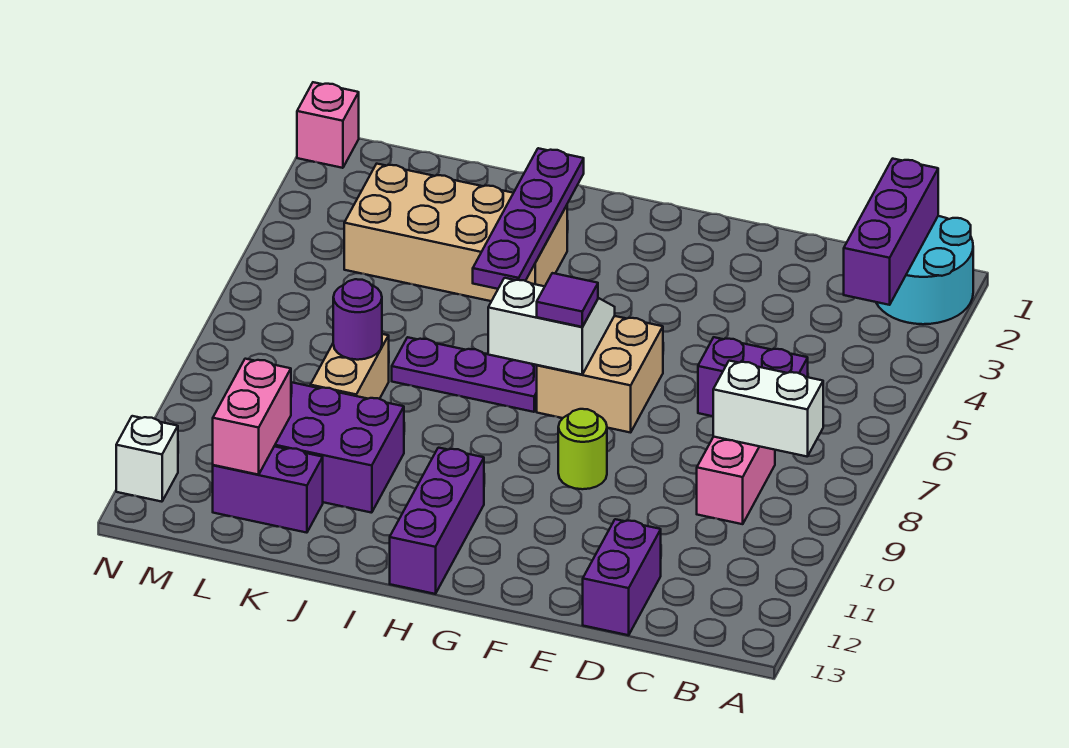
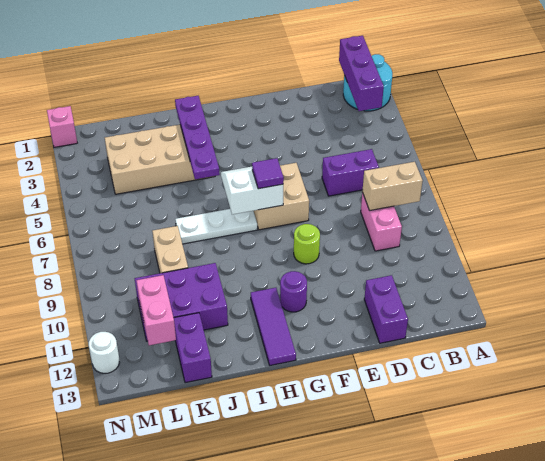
white brick B8:C8 level 2 -> tan brick B8:C8 level 2
purple plate H7:J7 level 1 -> white plate H7:J7 level 1
purple brick H11:H13 level 1 -> purple tile H11:H13 level 1
purple round brick K8 level 2 -> purple round brick G11 level 1
purple brick K12:L12 level 1 -> purple brick K12:K13 level 1
white brick N12 level 1 -> white round brick N12 level 1

